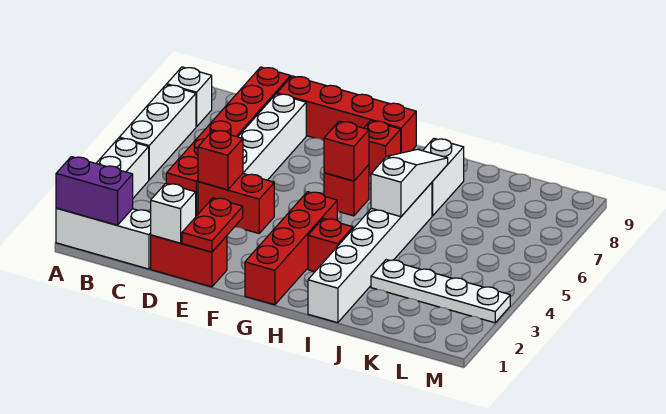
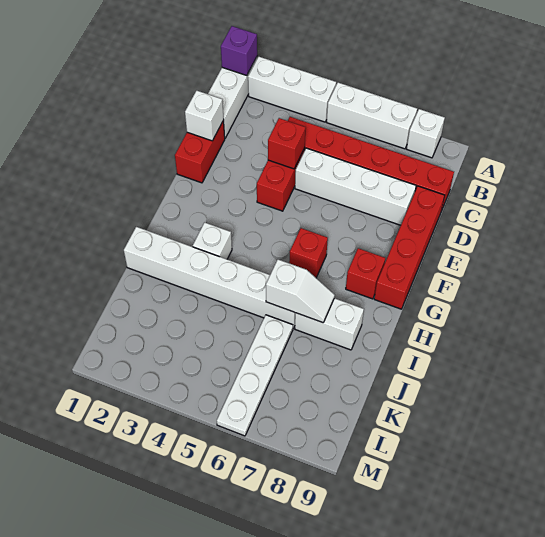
purple brick A1:B1 level 2 -> purple brick A1 level 2
red plate E1:E2 level 2 -> none
red brick G1:G4 level 1 -> none
red brick G6 level 2 -> none
red brick H3 level 1 -> white brick H3 level 1
white slope I5:I7 level 2 top 5 -> white slope I6:I7 level 2 top 6
white plate J3:M3 level 1 -> white plate J6:M6 level 1

